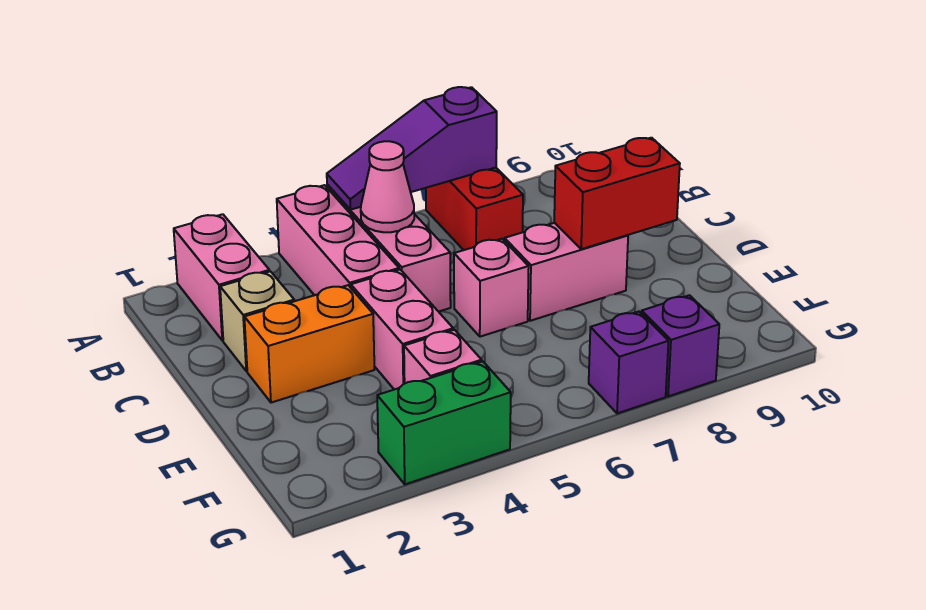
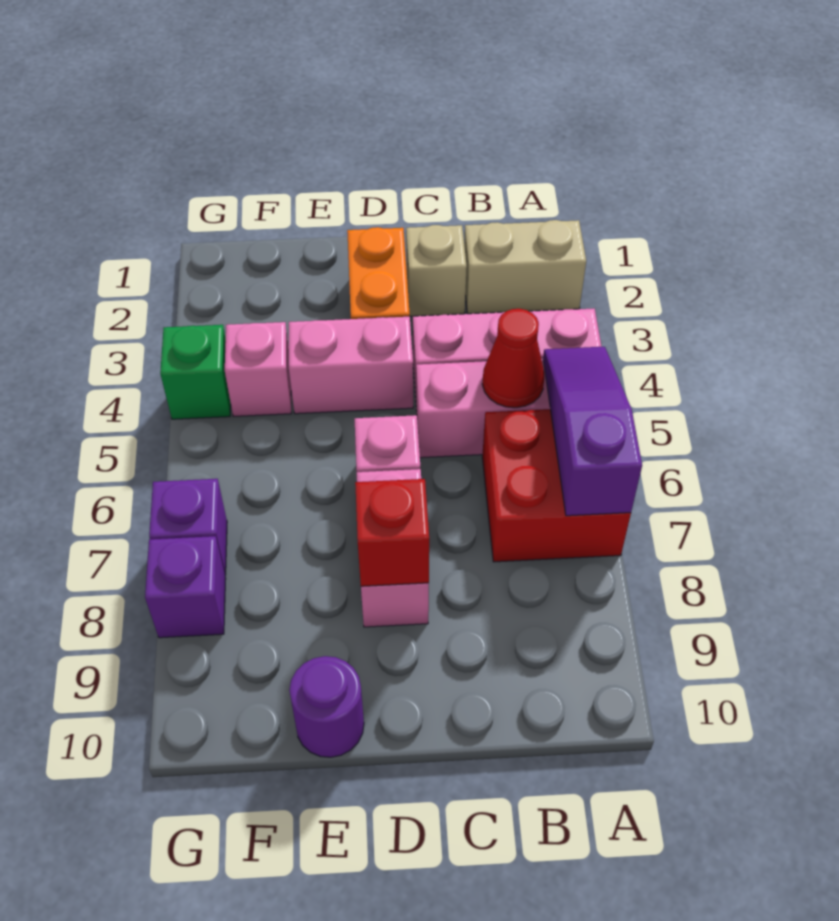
pink brick A2:B2 level 1 -> tan brick A2:B2 level 1
red brick A7:B7 level 1 -> red brick A6:B7 level 1
pink cone B5 level 2 -> red cone B5 level 2
red brick D8:D9 level 2 -> red brick D8 level 2
none -> purple round brick E10 level 1
green brick G3:G4 level 1 -> green brick G4 level 1

